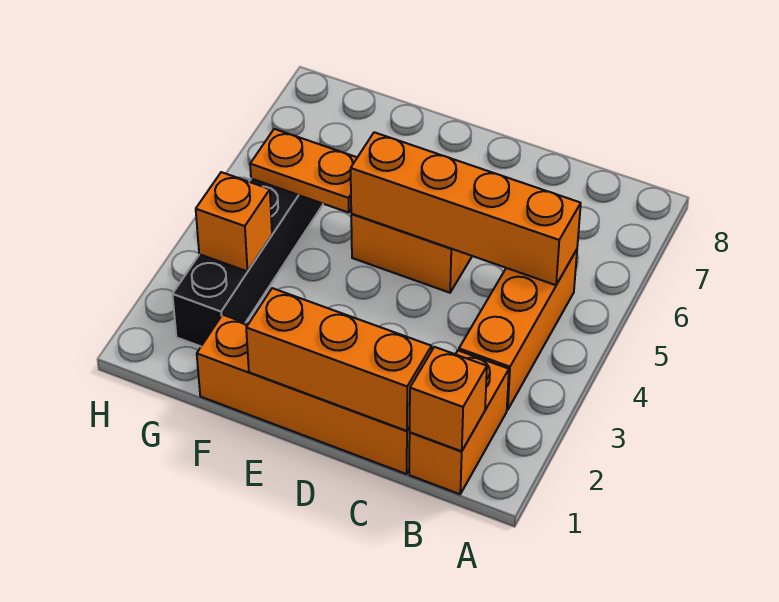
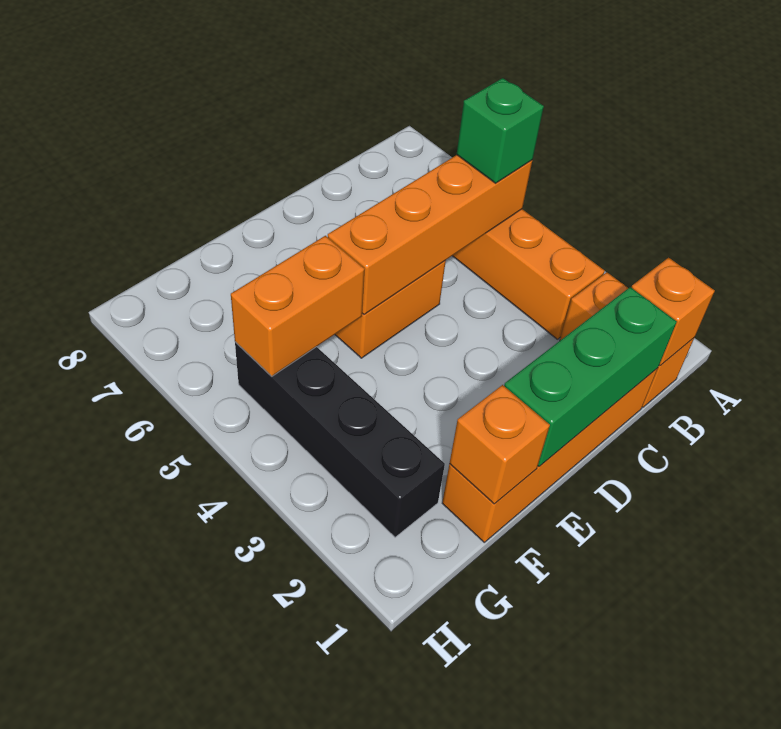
none -> green brick B5 level 3
orange brick C1:E1 level 2 -> green brick C1:E1 level 2
orange plate F5:G5 level 2 -> orange brick F5:G5 level 2
orange brick G3 level 2 -> orange brick F1 level 2

